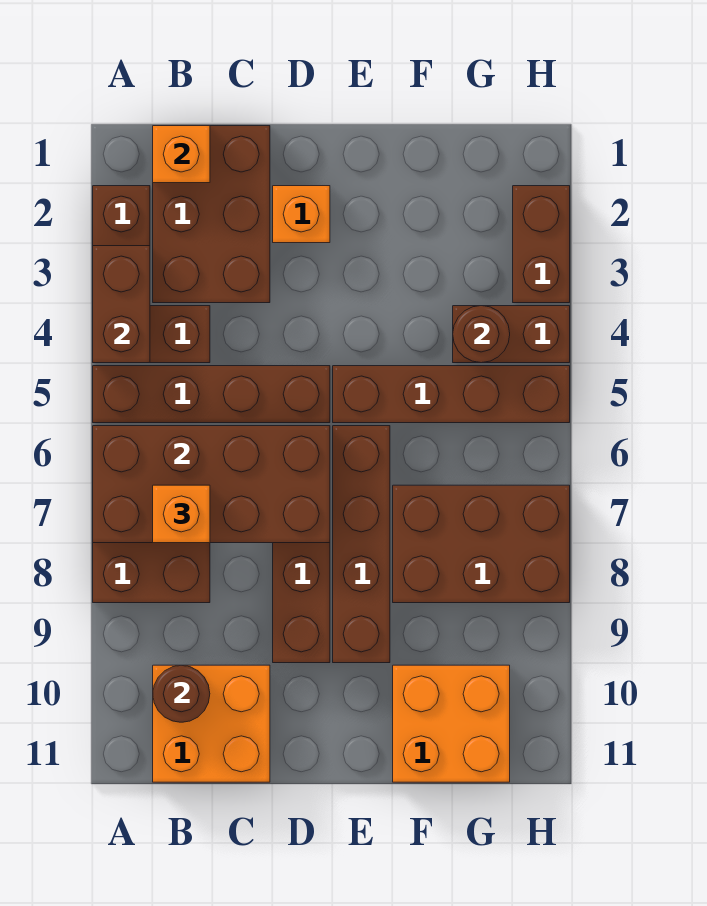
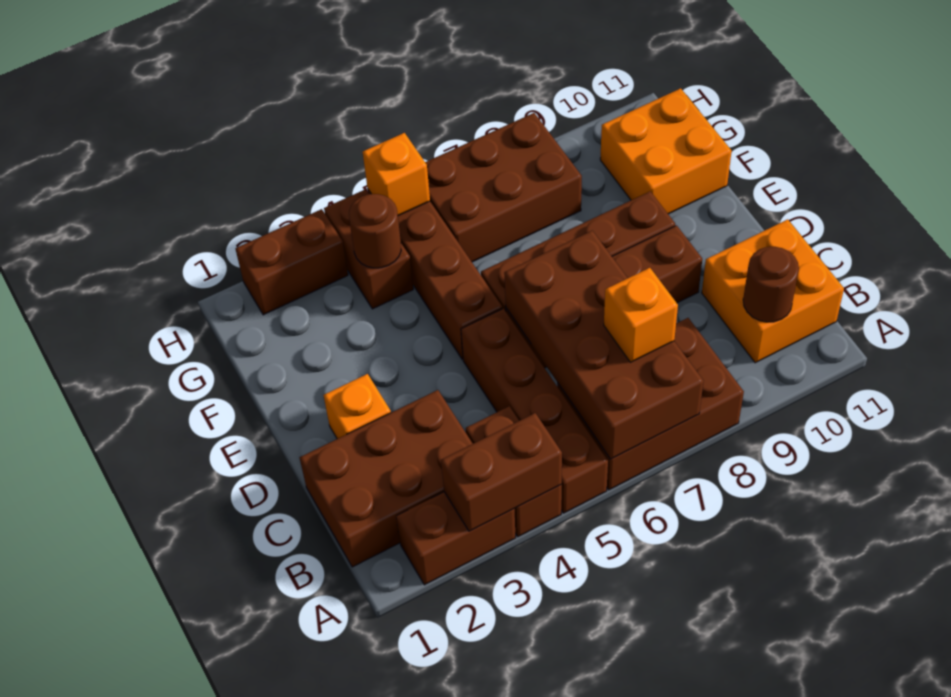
orange brick B1 level 2 -> orange brick H5 level 2
brown brick F7:H8 level 1 -> brown brick G6:H8 level 1

